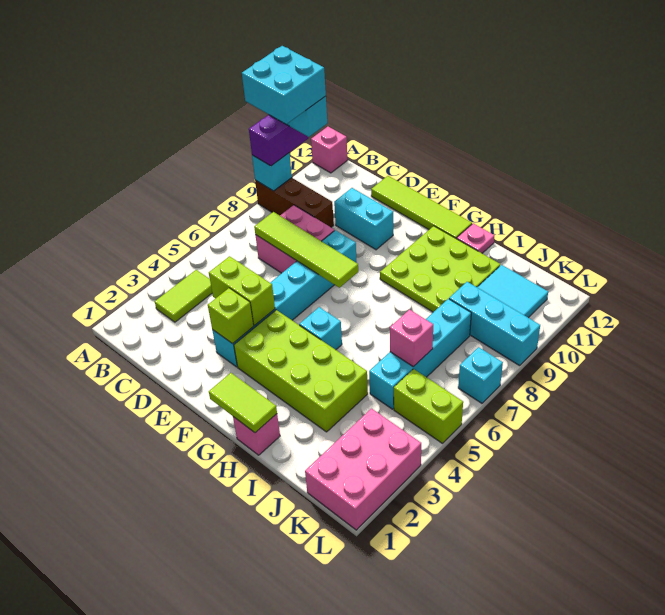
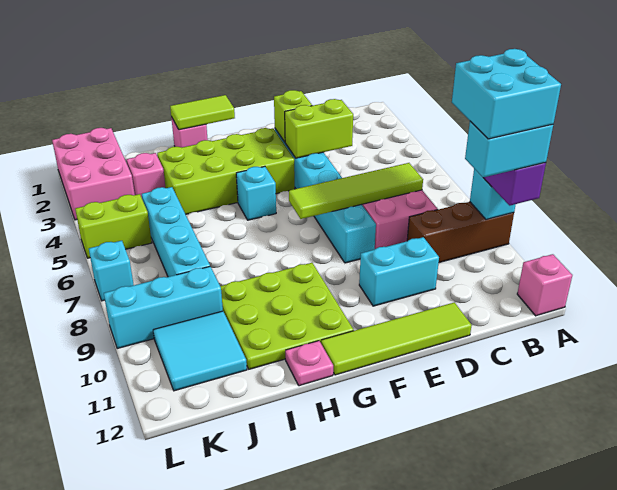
lime tile B3:B4 level 1 -> none
pink brick J6 level 2 -> pink brick J3 level 1

